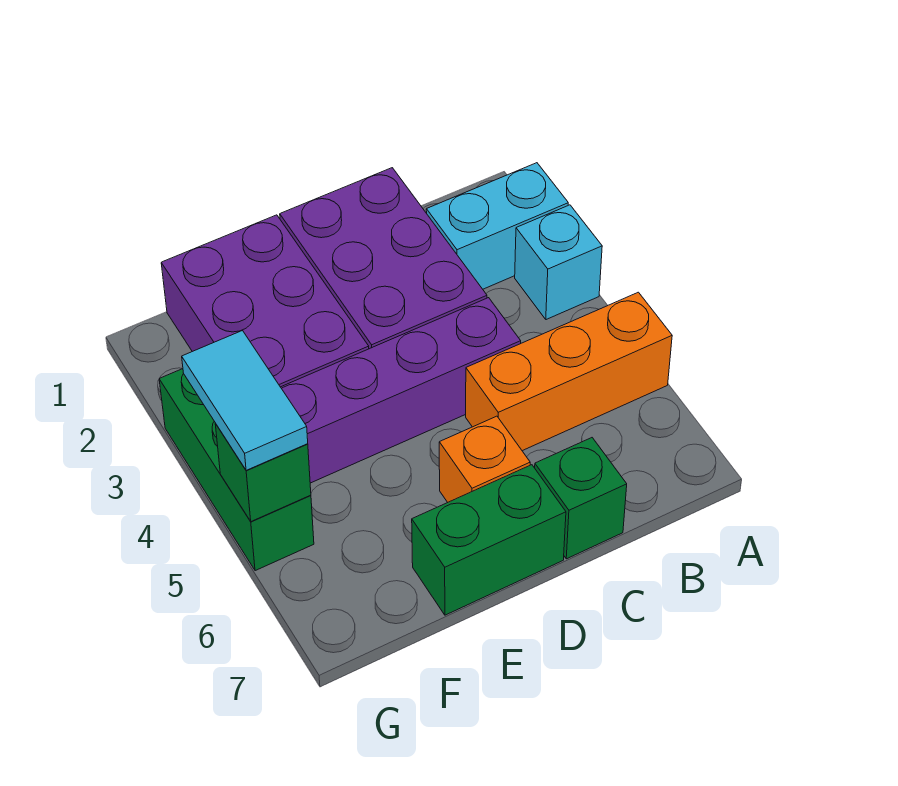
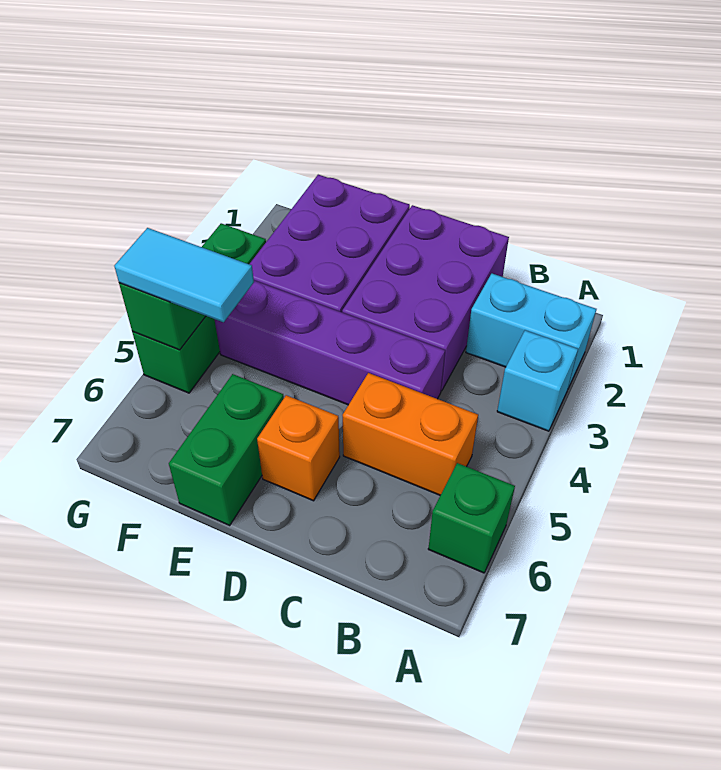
orange brick A5:C5 level 1 -> orange brick B5:C5 level 1
green brick C7 level 1 -> green brick A6 level 1
green brick D7:E7 level 1 -> green brick E6:E7 level 1
cyan tile G4:G5 level 3 -> cyan tile F5:G5 level 3

